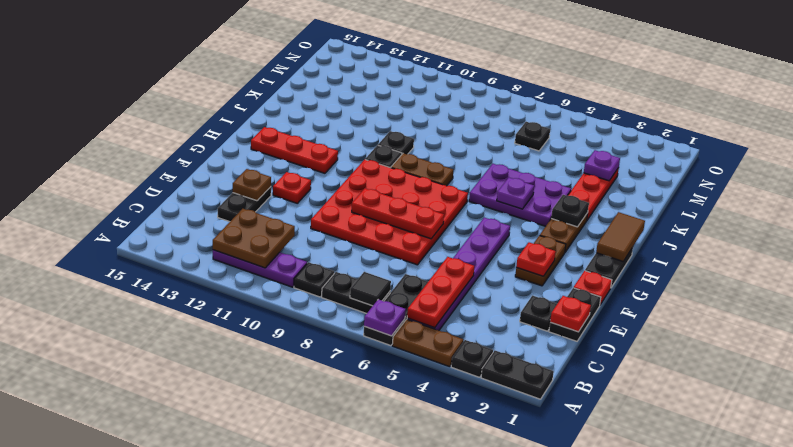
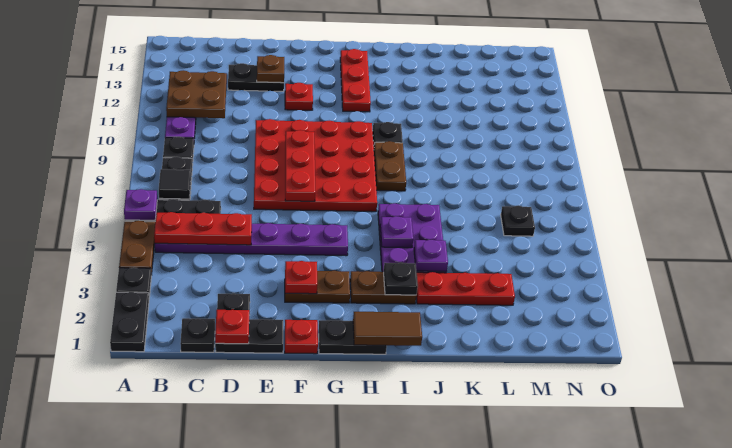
black plate J10 level 1 -> black plate C1 level 1
purple plate L3 level 2 -> purple plate J4 level 2

